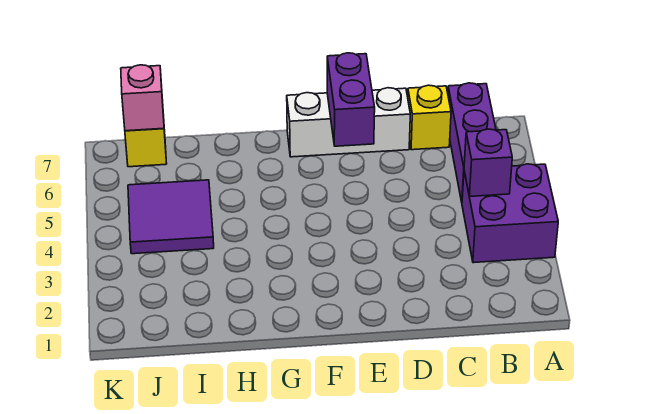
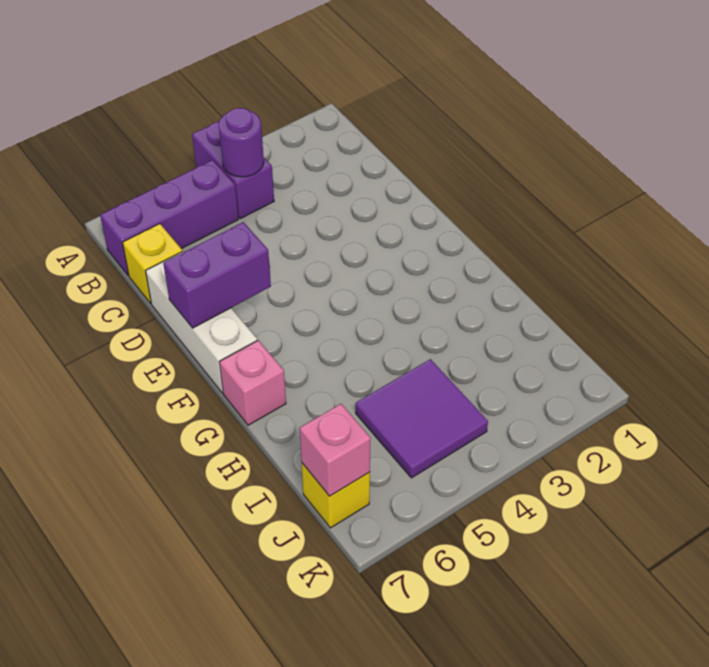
purple brick A3:B4 level 1 -> purple brick A4:B4 level 1
purple brick B4 level 2 -> purple round brick B4 level 2
none -> pink brick G7 level 1

